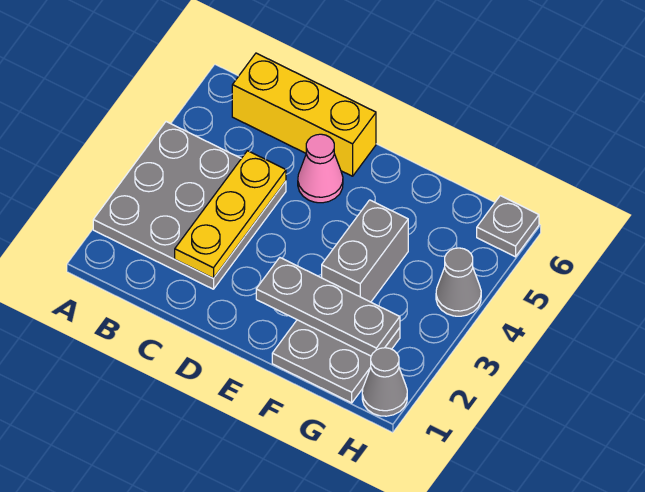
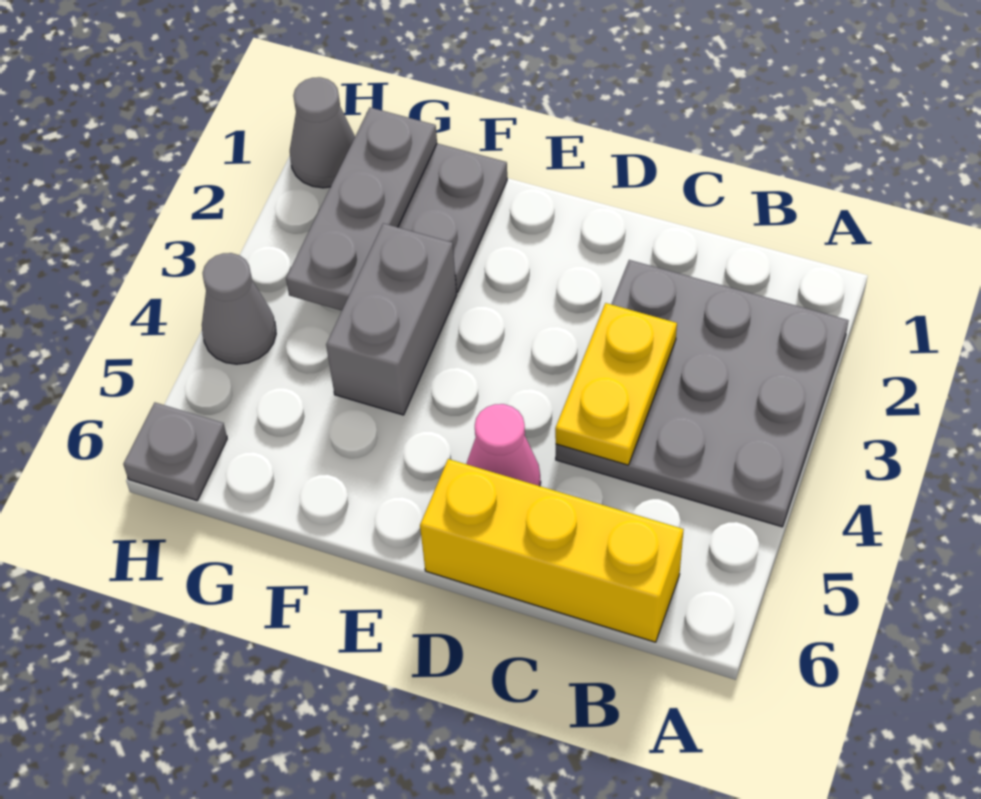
yellow plate C2:C4 level 2 -> yellow plate C3:C4 level 2
grey plate E2:G2 level 2 -> grey plate G1:G3 level 2

